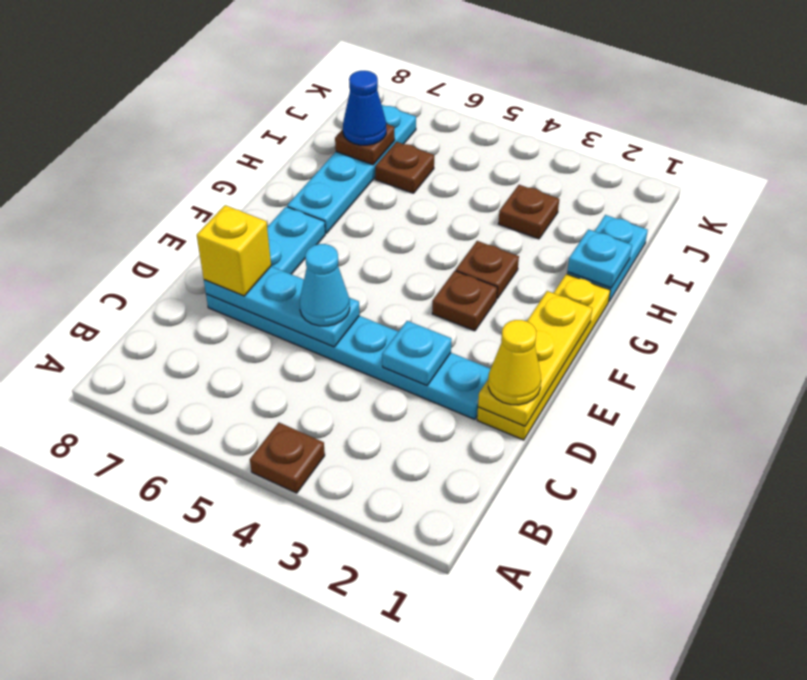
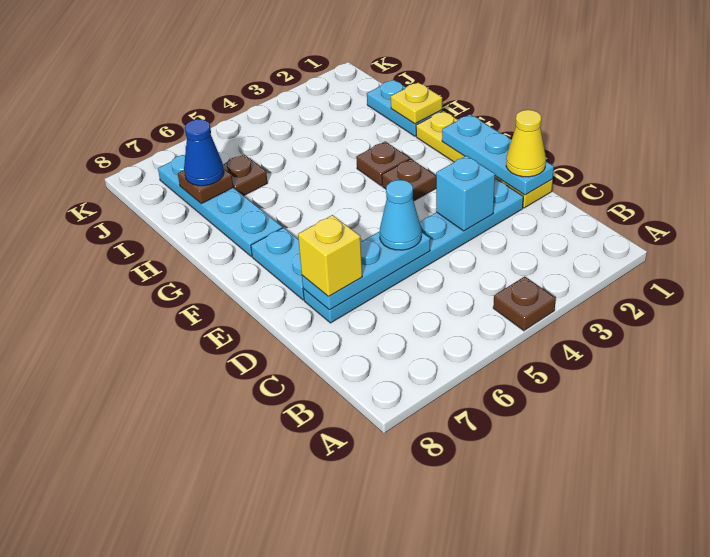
yellow plate D1:F1 level 2 -> cyan plate D1:F1 level 2
cyan plate D3 level 2 -> cyan brick D3 level 2
cyan plate H1 level 2 -> yellow plate H1 level 2
brown plate I3 level 1 -> none

